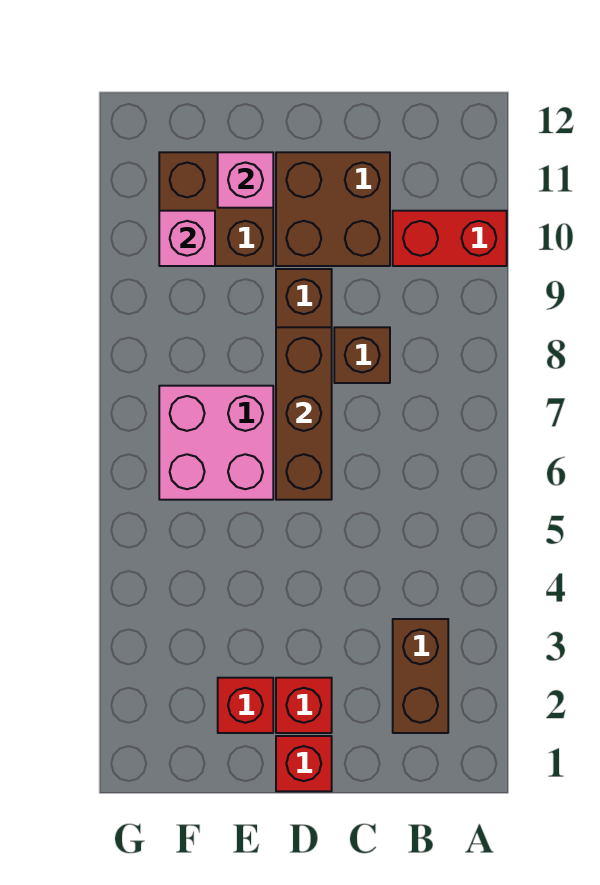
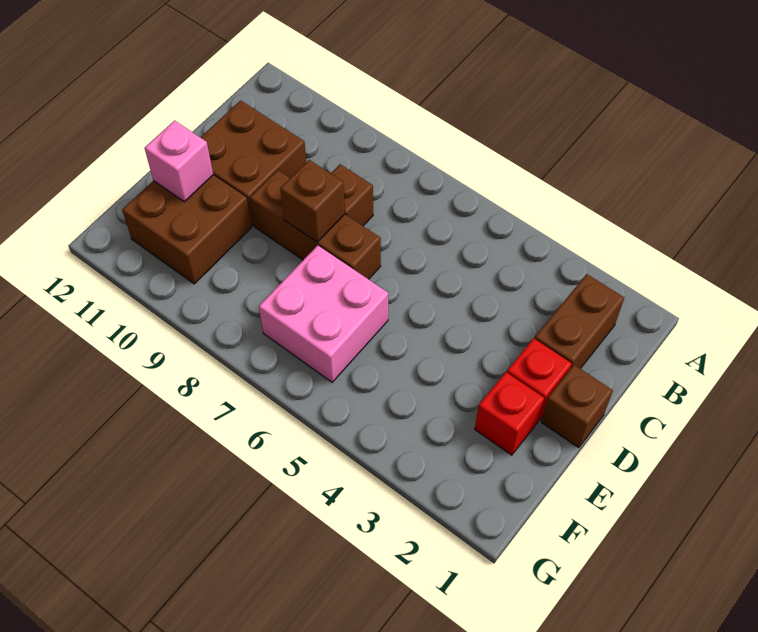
red brick A10:B10 level 1 -> none
brown brick B2:B3 level 1 -> brown brick B2:C2 level 1
red brick D1 level 1 -> brown brick D1 level 1
brown brick D6:D8 level 2 -> brown brick D8 level 2
pink brick F10 level 2 -> none

